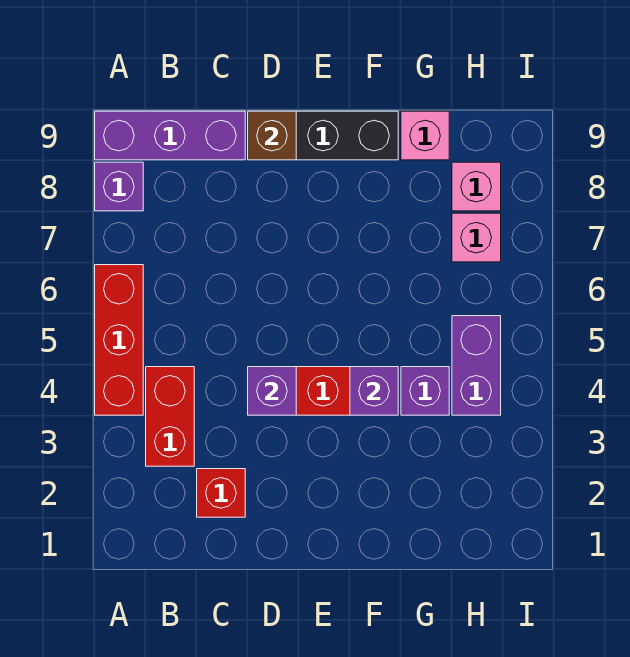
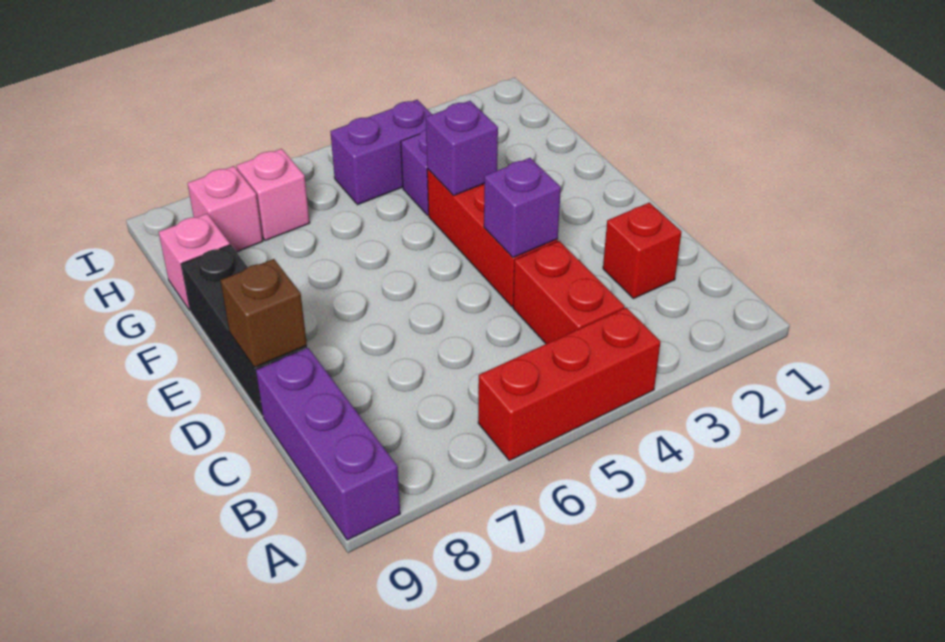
purple brick A8 level 1 -> none
red brick B3:B4 level 1 -> red brick B4:C4 level 1

